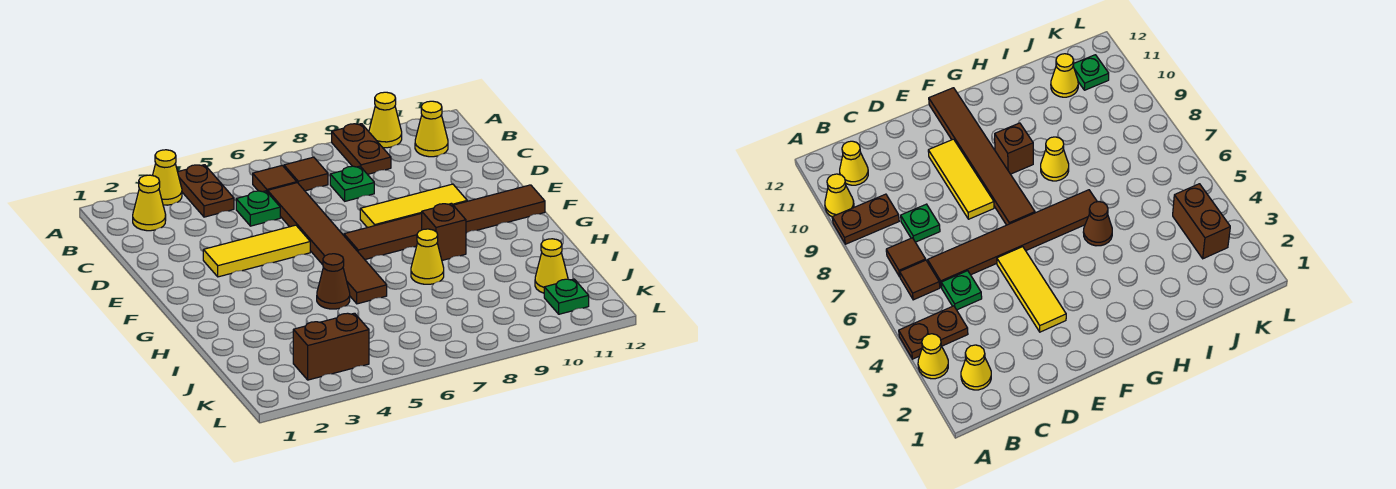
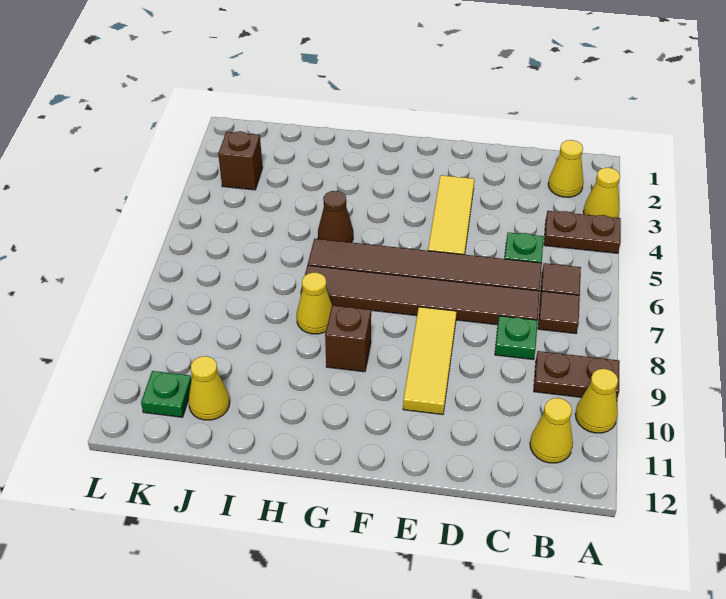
brown tile F7:F12 level 1 -> brown tile C7:H7 level 1
brown brick K3:K4 level 1 -> brown brick K3 level 1

